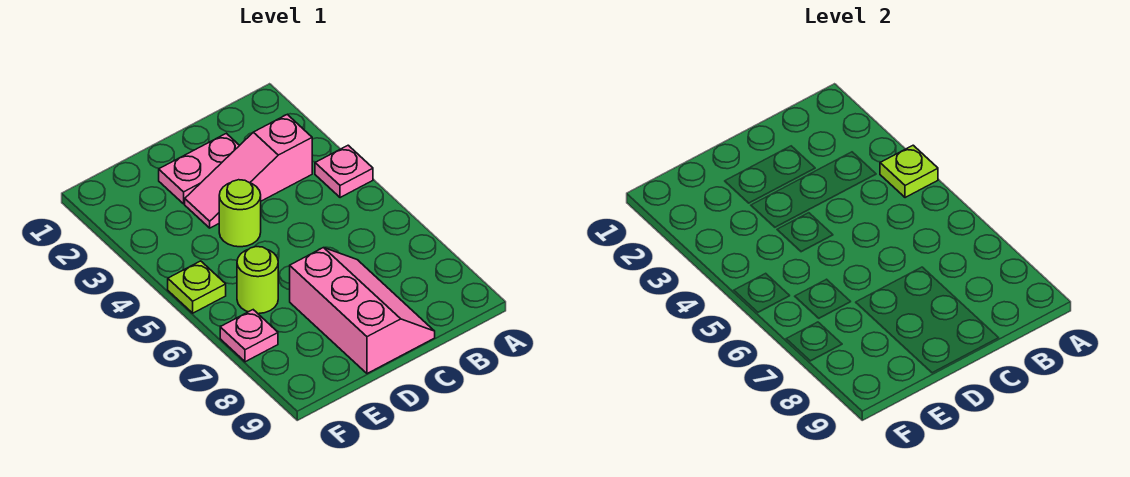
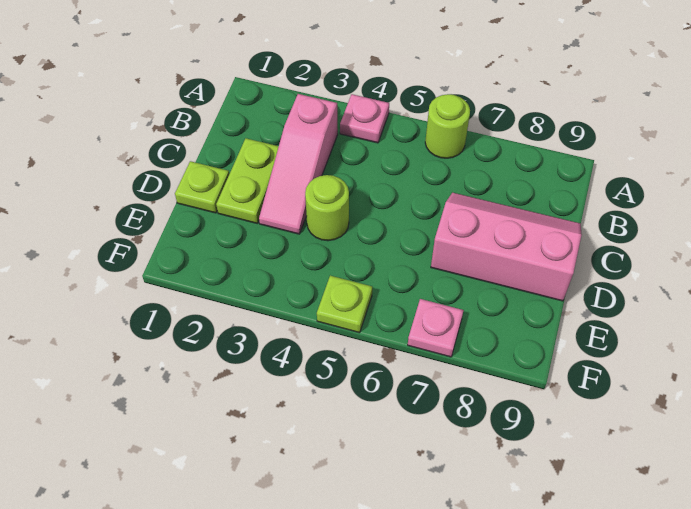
lime plate A4 level 2 -> lime plate D1 level 1
pink plate C2:D2 level 1 -> lime plate C2:D2 level 1
lime round brick E6 level 1 -> lime round brick A6 level 1

